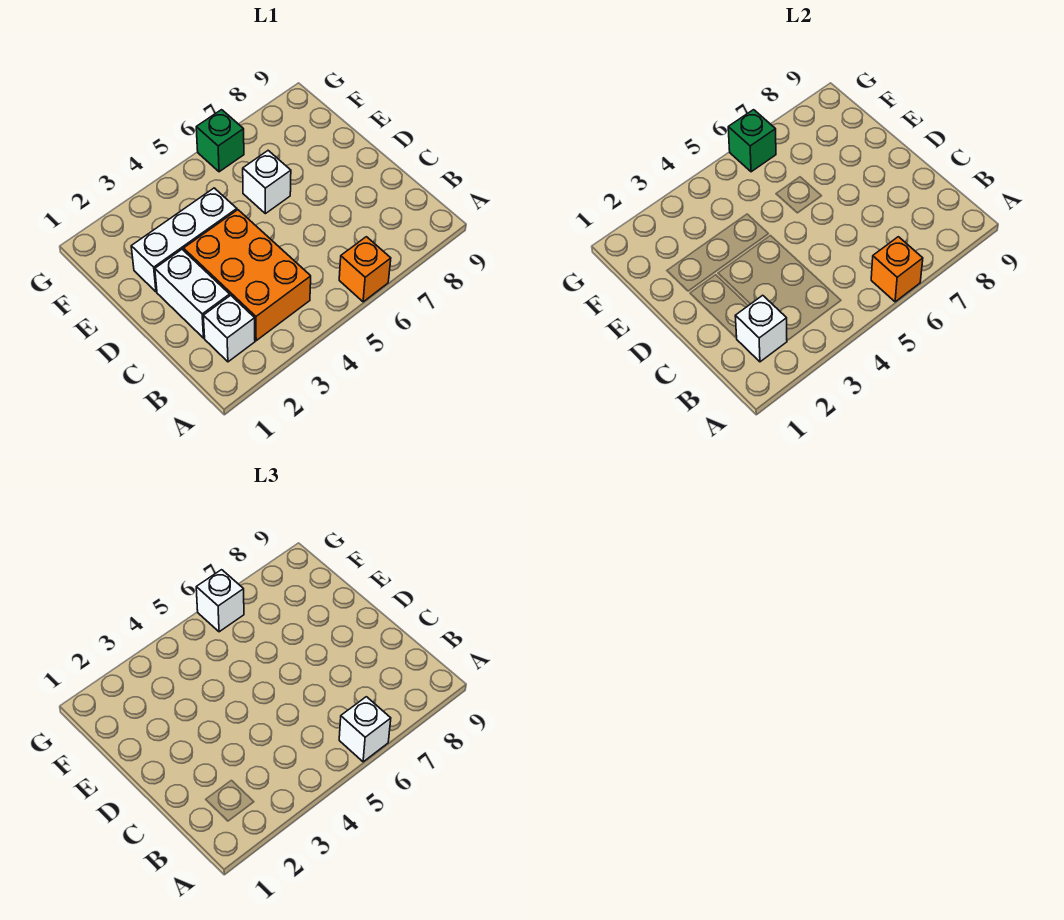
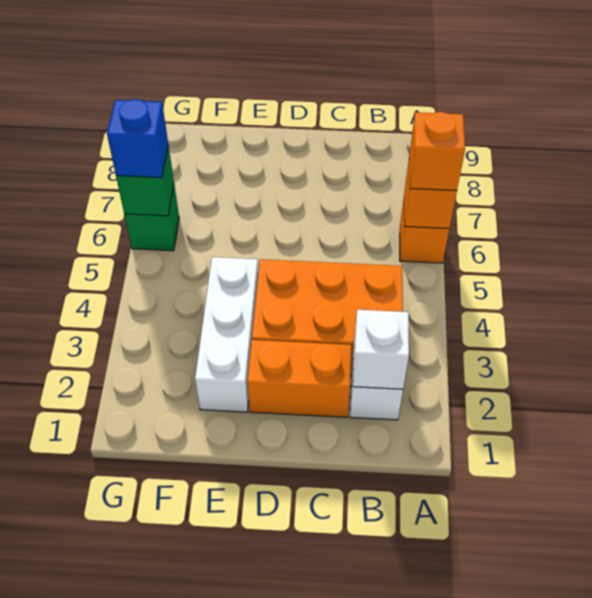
white brick A6 level 3 -> orange brick A6 level 3
white brick C2:D2 level 1 -> orange brick C2:D2 level 1
white brick E6 level 1 -> none
white brick G6 level 3 -> blue brick G6 level 3

